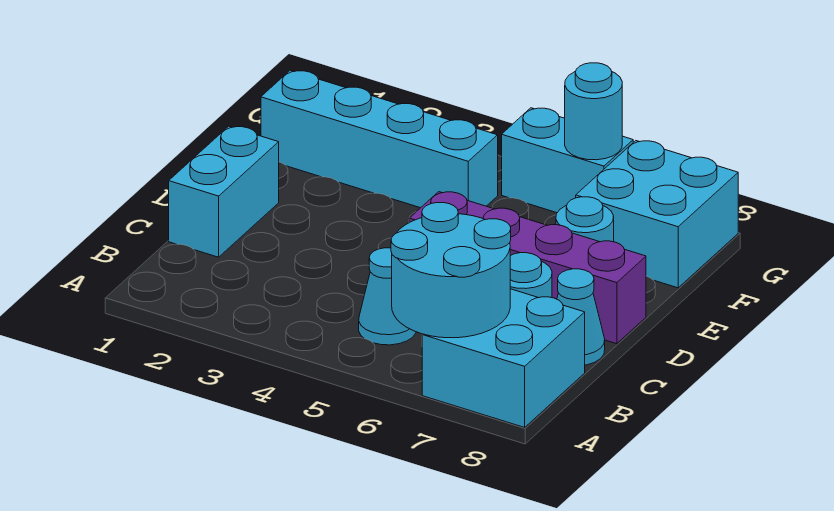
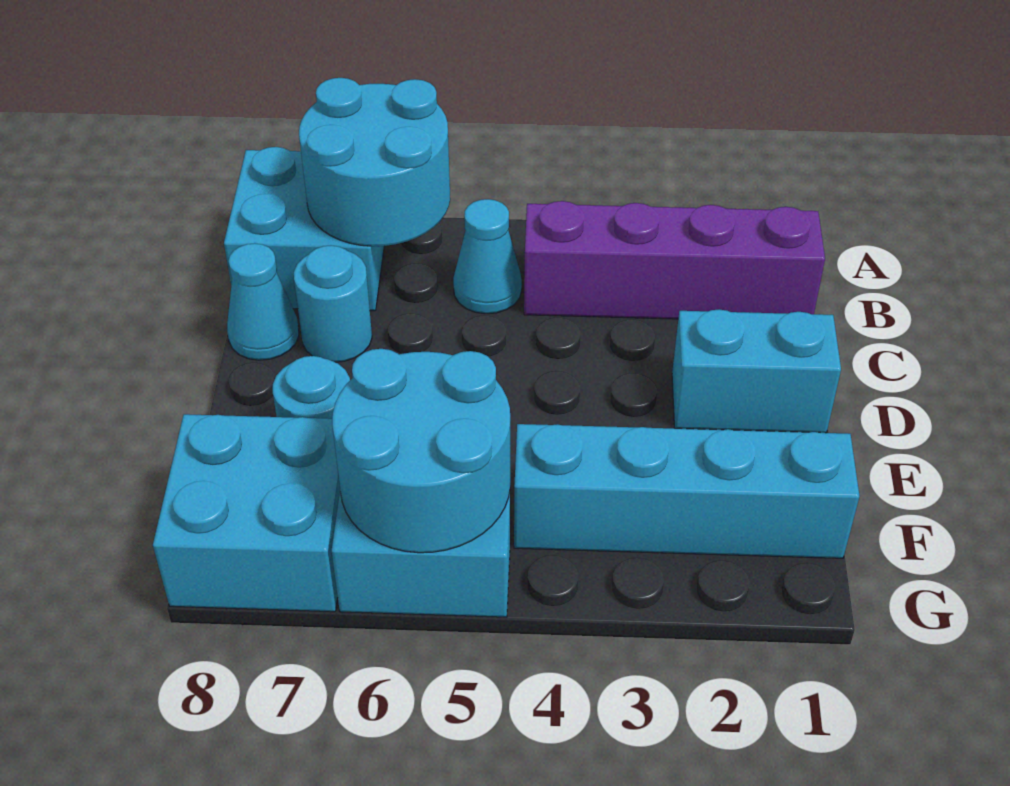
cyan brick C1:D1 level 1 -> cyan brick D1:D2 level 1
purple brick D5:D8 level 1 -> purple brick B1:B4 level 1
cyan round brick G6 level 2 -> cyan round brick F5:G6 level 2

